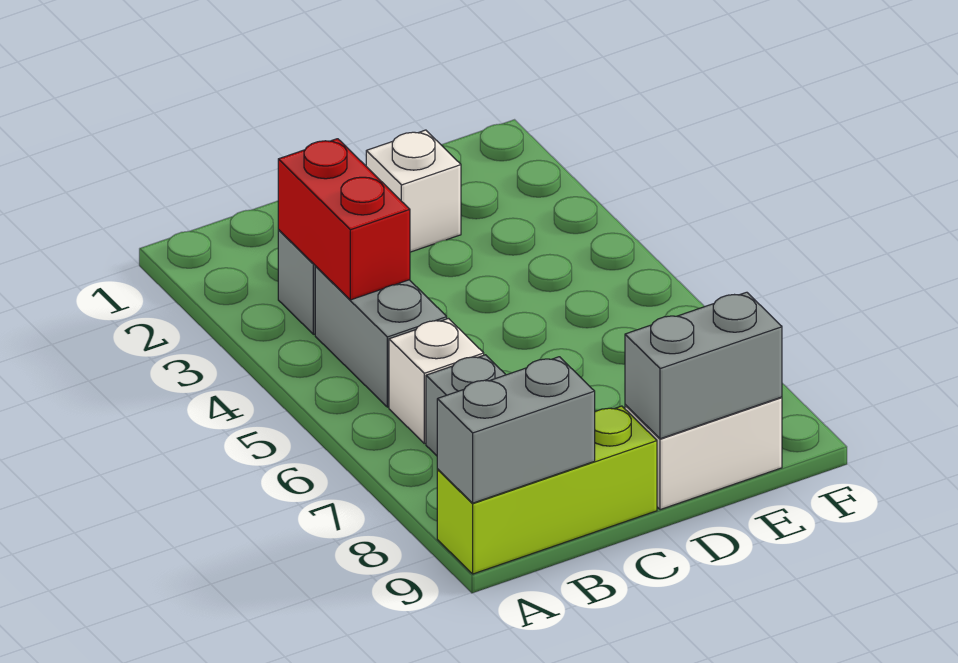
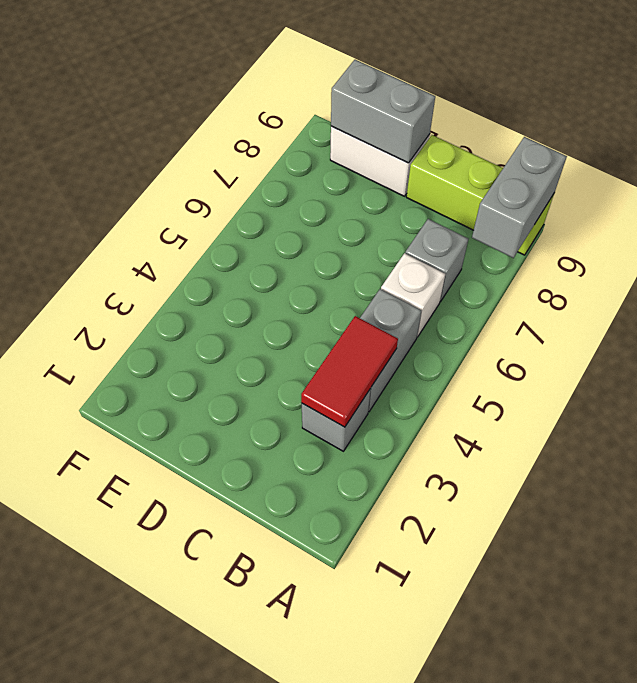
grey brick A9:B9 level 2 -> grey brick A8:A9 level 2
red brick B3:B4 level 2 -> red tile B3:B4 level 2
white brick D2 level 1 -> none

